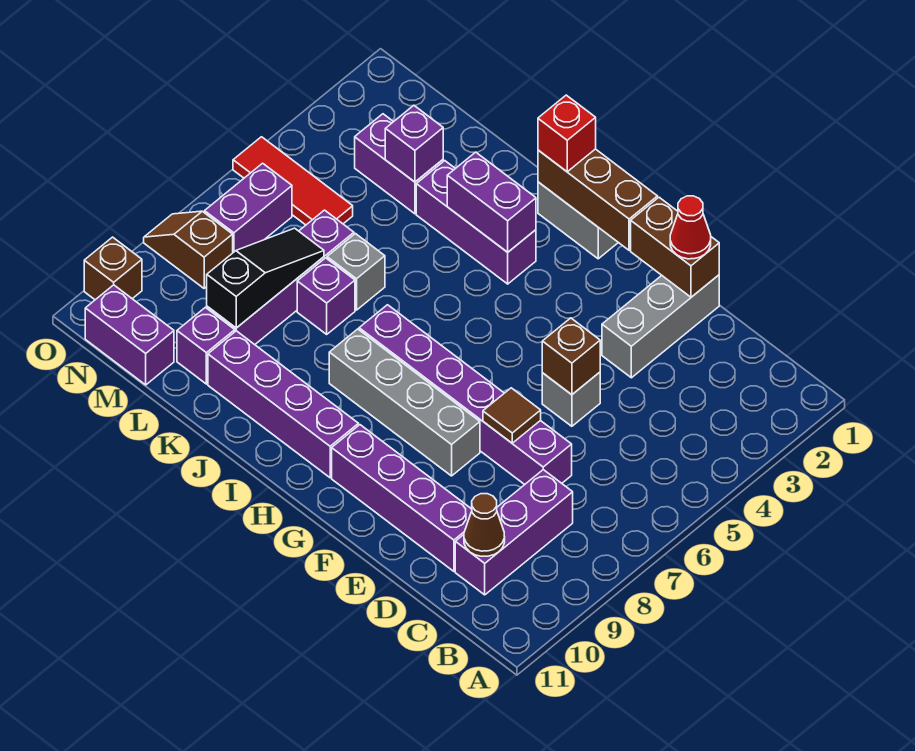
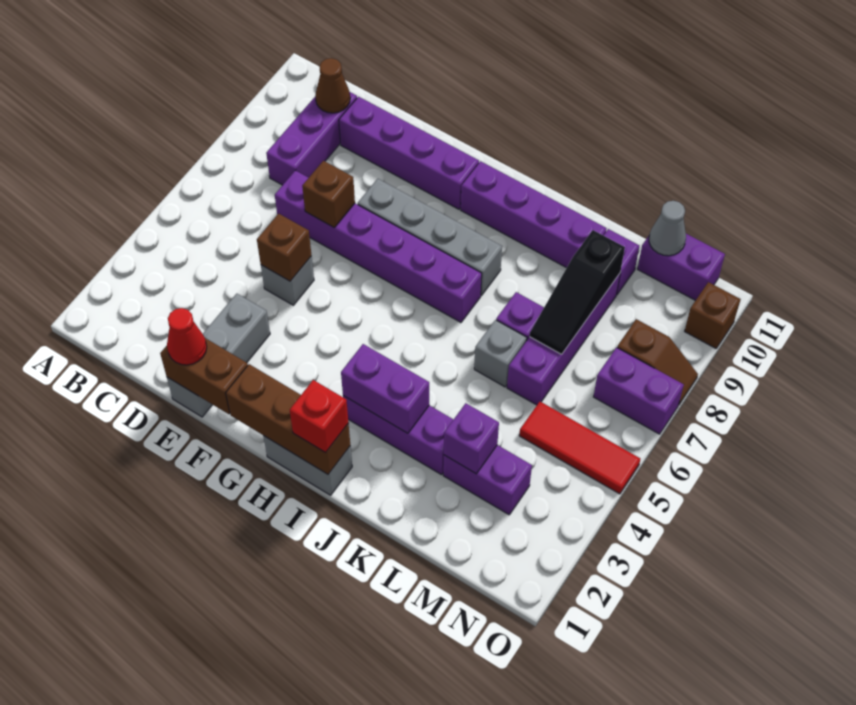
brown tile E7 level 2 -> brown brick E7 level 2
none -> grey cone M11 level 2
purple brick N6:N7 level 1 -> purple brick N7:O7 level 1

